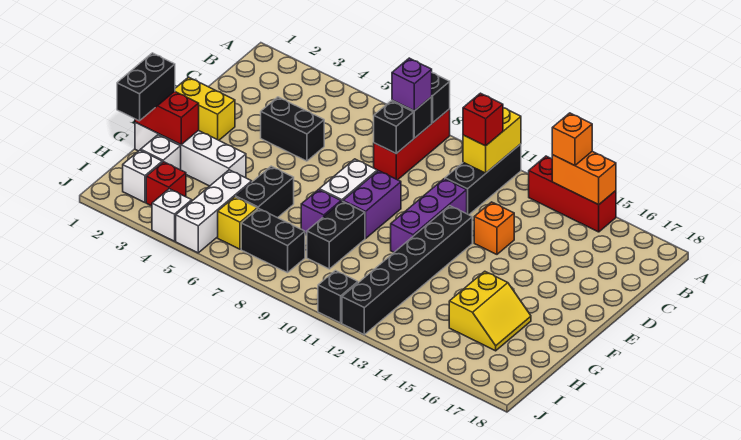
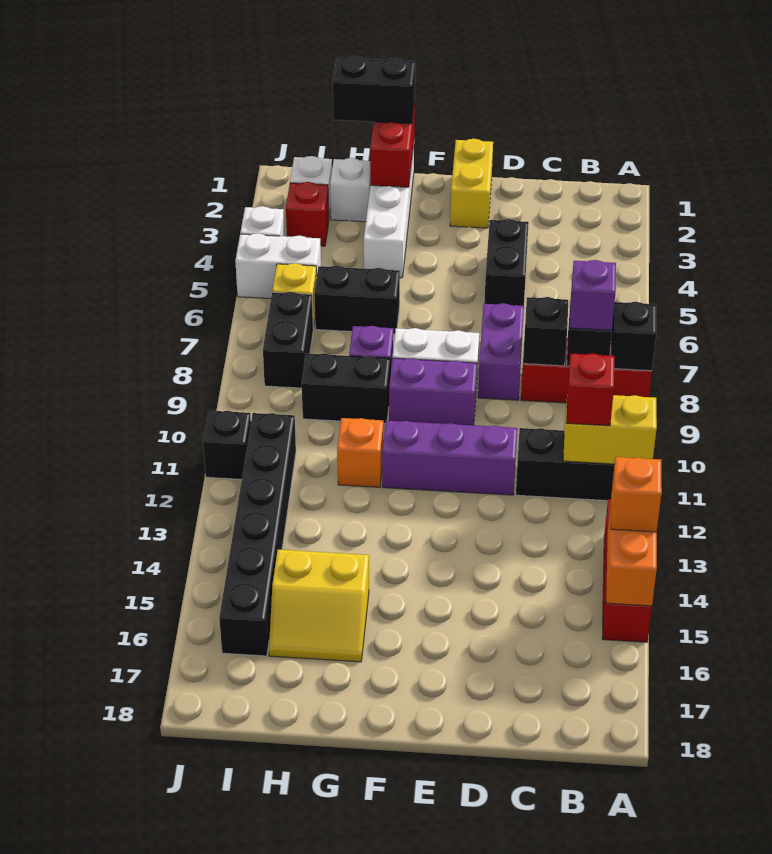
none -> purple brick D7:D8 level 1
orange brick D13 level 1 -> orange brick G11 level 1
black brick E12:J12 level 1 -> black brick I11:I16 level 1
white brick H5:J5 level 1 -> white brick I5:J5 level 1

